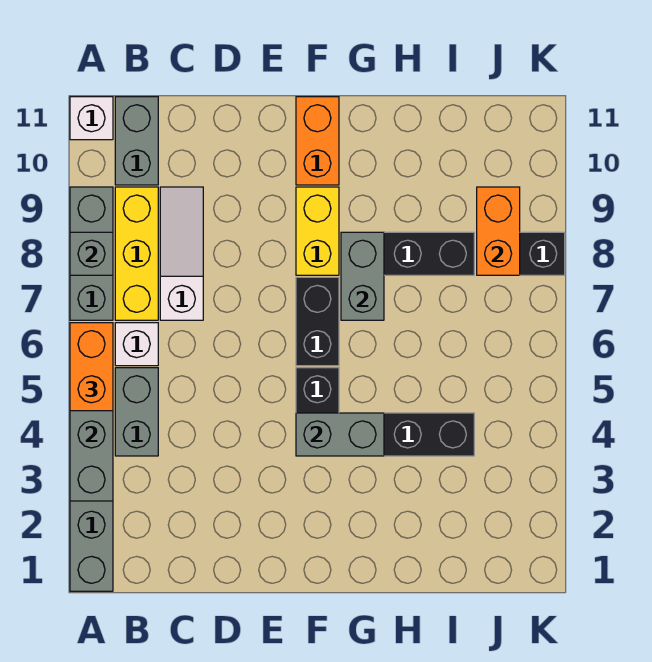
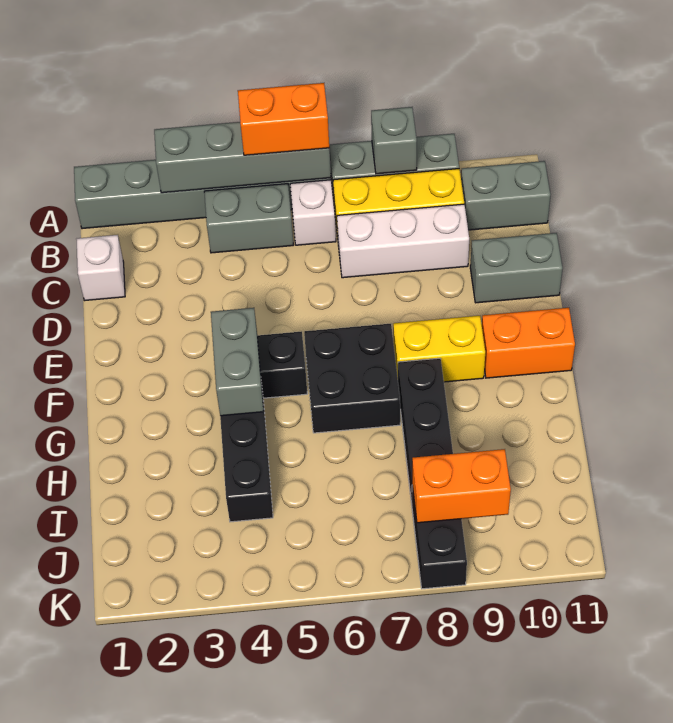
white brick A11 level 1 -> white brick C1 level 1
white slope C7:C9 level 1 top 7 -> white brick C7:C9 level 1
black brick F6:F7 level 1 -> black brick F6:G7 level 1
grey brick G7:G8 level 2 -> grey brick D10:D11 level 1

